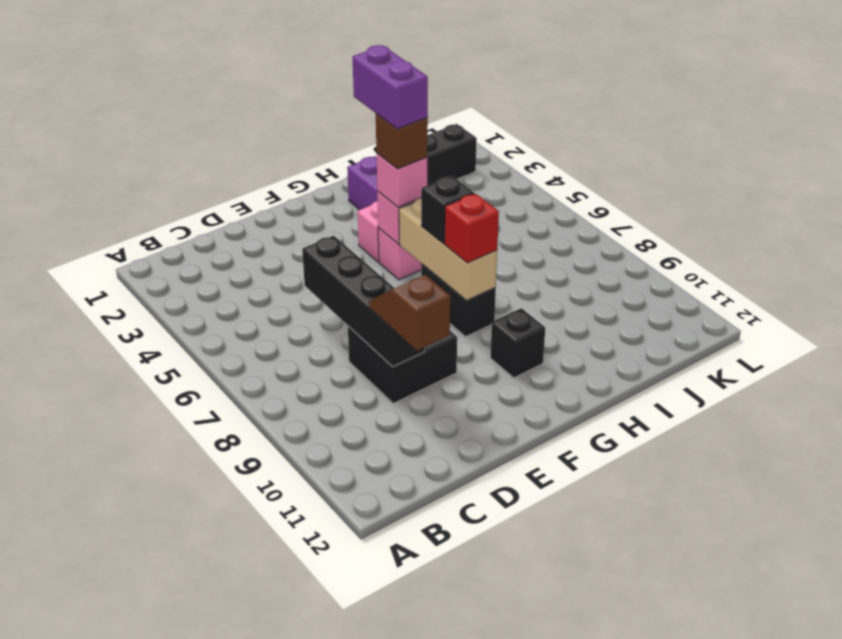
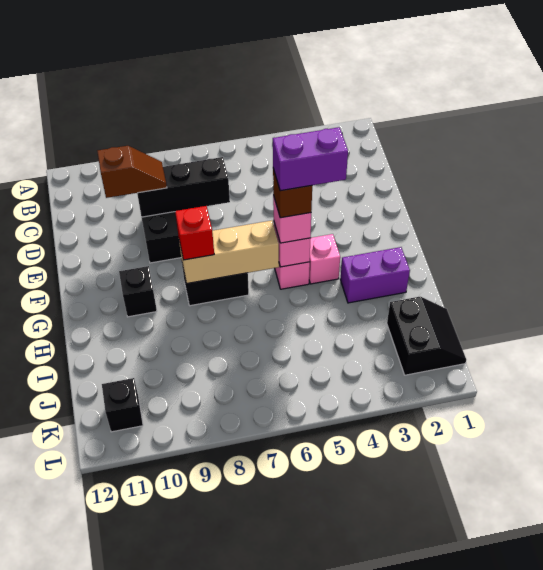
black brick D6:D9 level 2 -> black brick D7:D9 level 2
black brick G7 level 3 -> black brick K11 level 1

